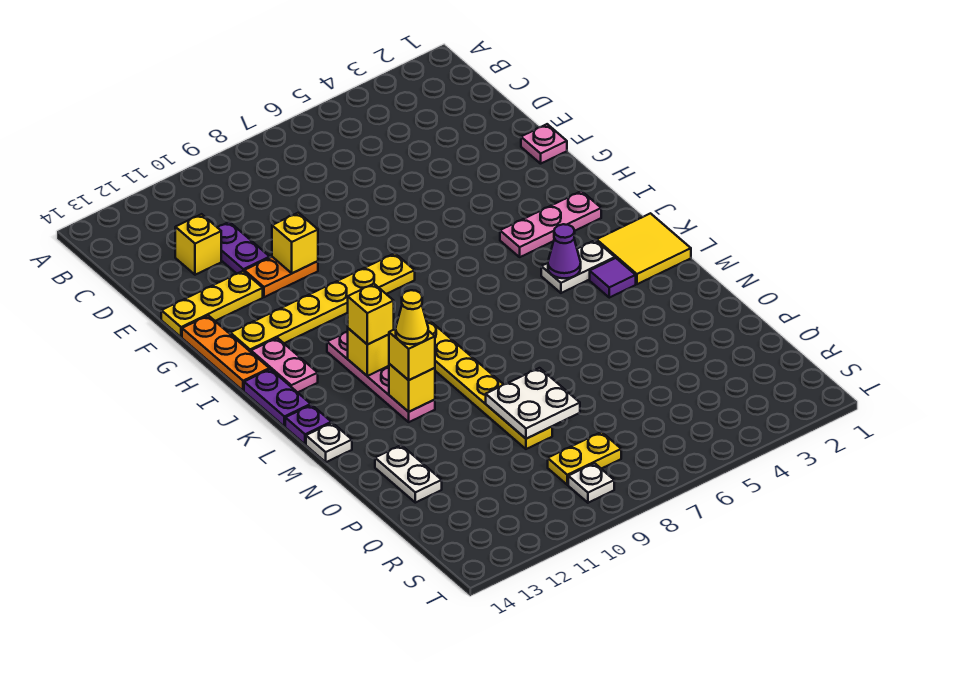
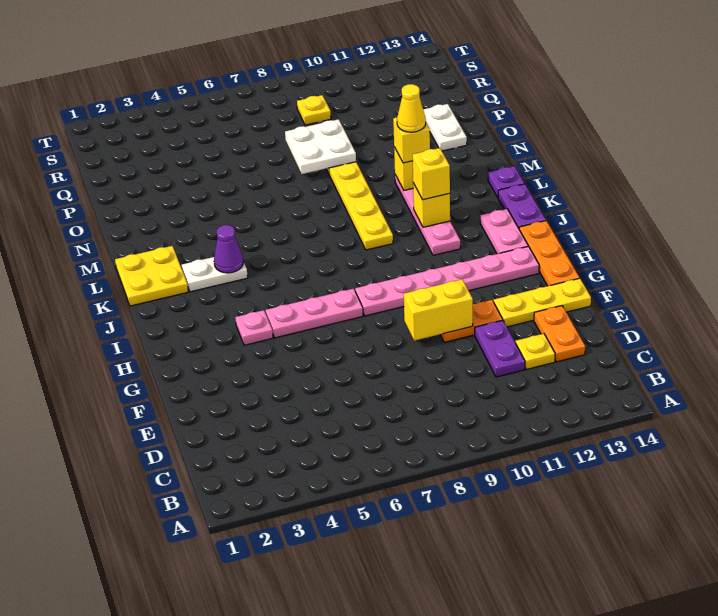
yellow brick D12 level 1 -> yellow plate D12 level 1
none -> orange plate D13:E13 level 1
pink plate F1 level 1 -> pink plate H4 level 1
yellow brick F10 level 2 -> yellow brick F9:F10 level 2
yellow plate H8:H13 level 1 -> pink plate H8:H13 level 1
pink plate I2:I4 level 1 -> pink plate H5:H7 level 1
yellow tile K1:L2 level 1 -> yellow plate K1:L2 level 1
purple tile L3 level 1 -> none
white plate M14 level 1 -> none
yellow plate R8:R9 level 1 -> yellow plate R9 level 1
white plate S9 level 1 -> none

